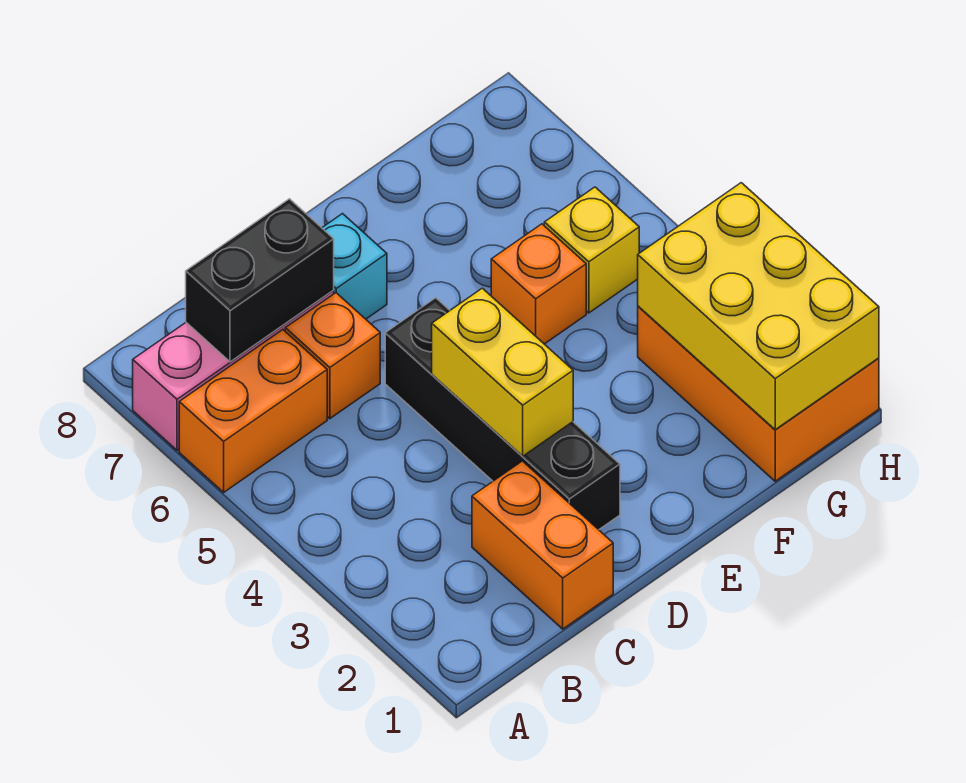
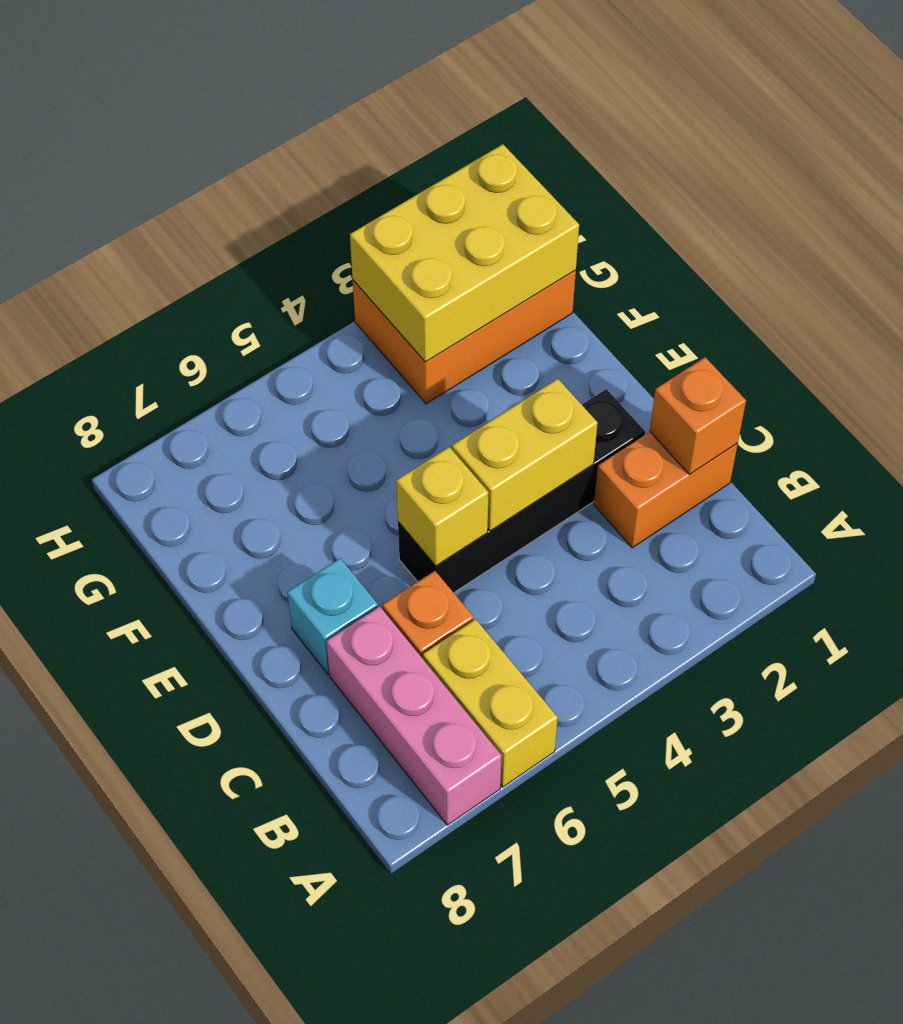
orange brick A6:B6 level 1 -> yellow brick A6:B6 level 1
black brick B7:C7 level 2 -> none
orange brick F5 level 1 -> orange brick C1 level 2
yellow brick G5 level 1 -> yellow brick D5 level 2

